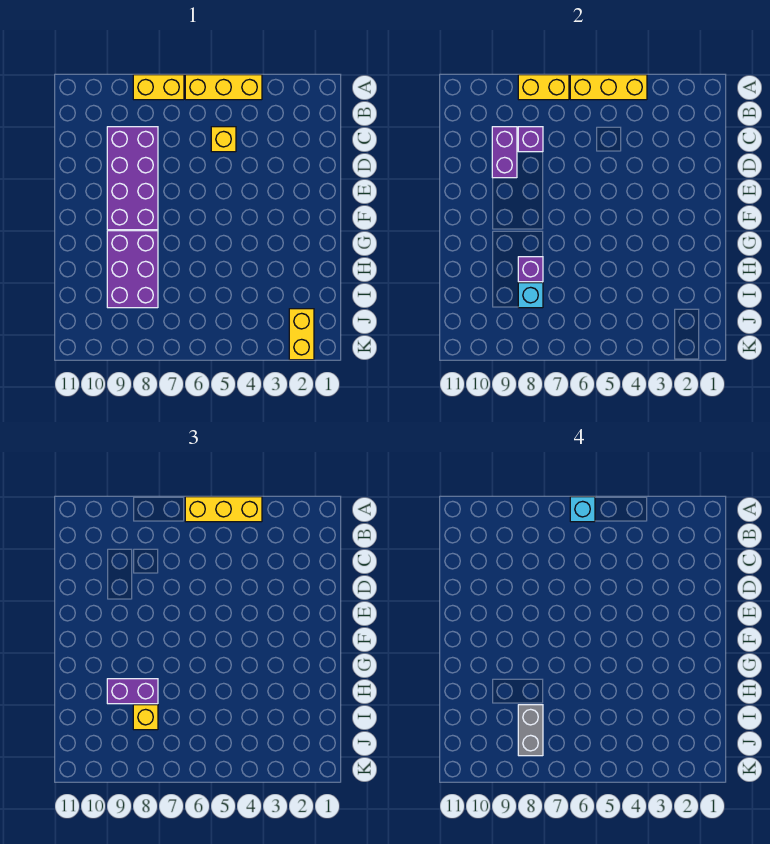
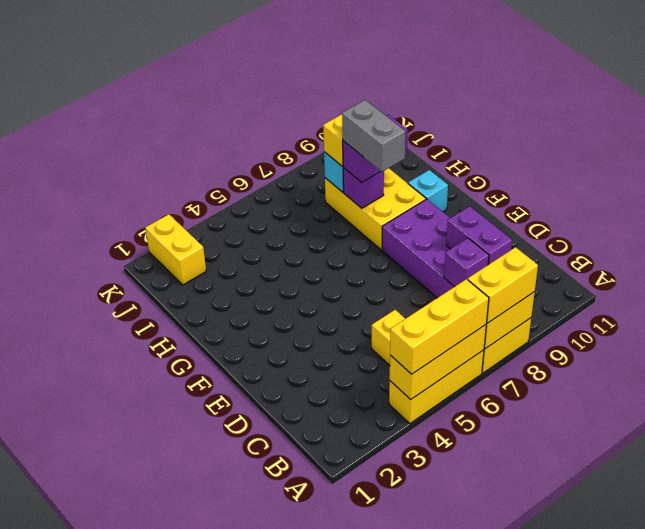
cyan brick A6 level 4 -> cyan brick G10 level 1
none -> yellow brick A7:A8 level 3
purple brick G8:I9 level 1 -> yellow brick G8:I9 level 1
grey brick I8:J8 level 4 -> grey brick G8:H8 level 4

